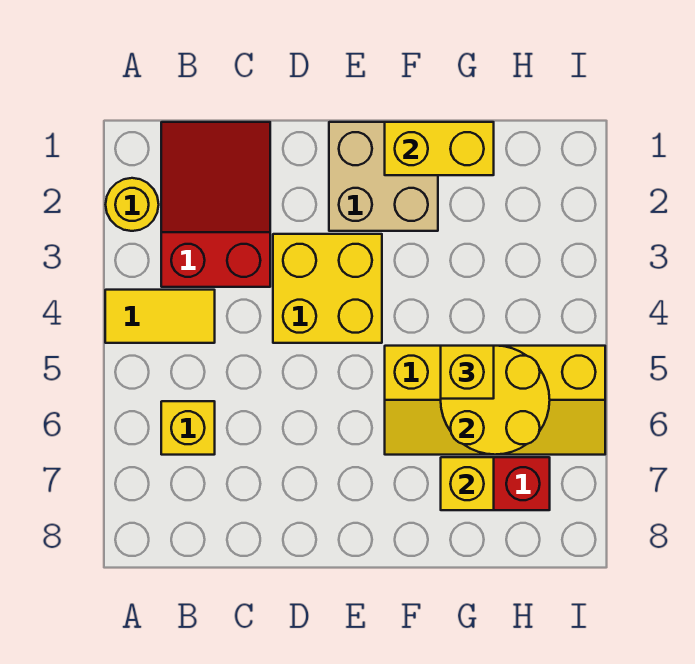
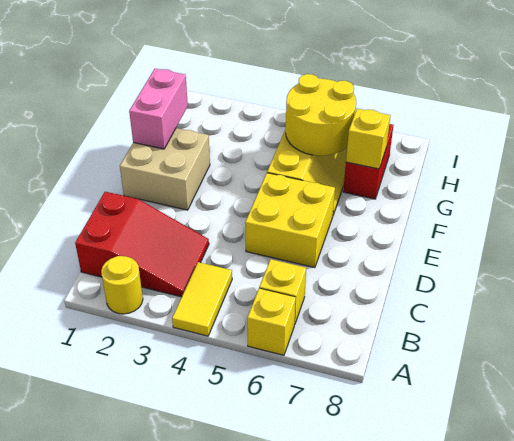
red slope B1:C3 level 1 top 3 -> red slope B1:C3 level 1 top 1
yellow brick D3:E4 level 1 -> yellow brick D5:E6 level 1
yellow brick F1:G1 level 2 -> pink brick F1:G1 level 2
yellow brick G5 level 3 -> yellow brick A6 level 1

